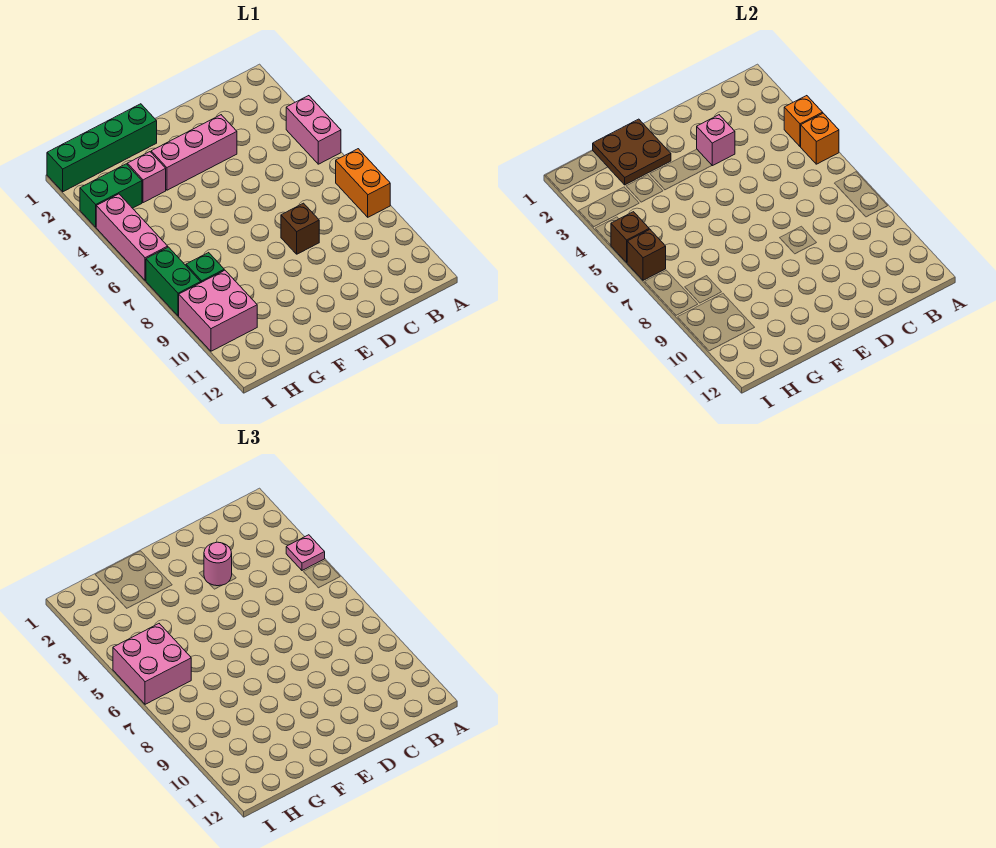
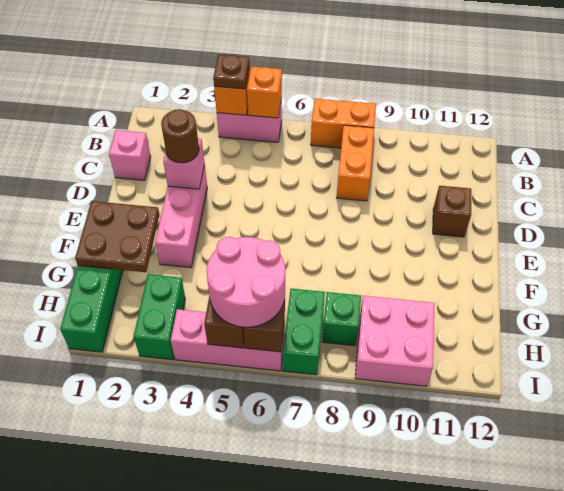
pink plate A4 level 3 -> brown plate A4 level 3
none -> orange brick B8:C8 level 1
pink round brick D3 level 3 -> brown round brick D3 level 3
brown brick D8 level 1 -> brown brick D11 level 1
pink brick G3 level 1 -> pink brick C1 level 1
pink brick H5:I6 level 3 -> pink round brick H5:I6 level 3
green brick I7:I8 level 1 -> green brick H7:I7 level 1

